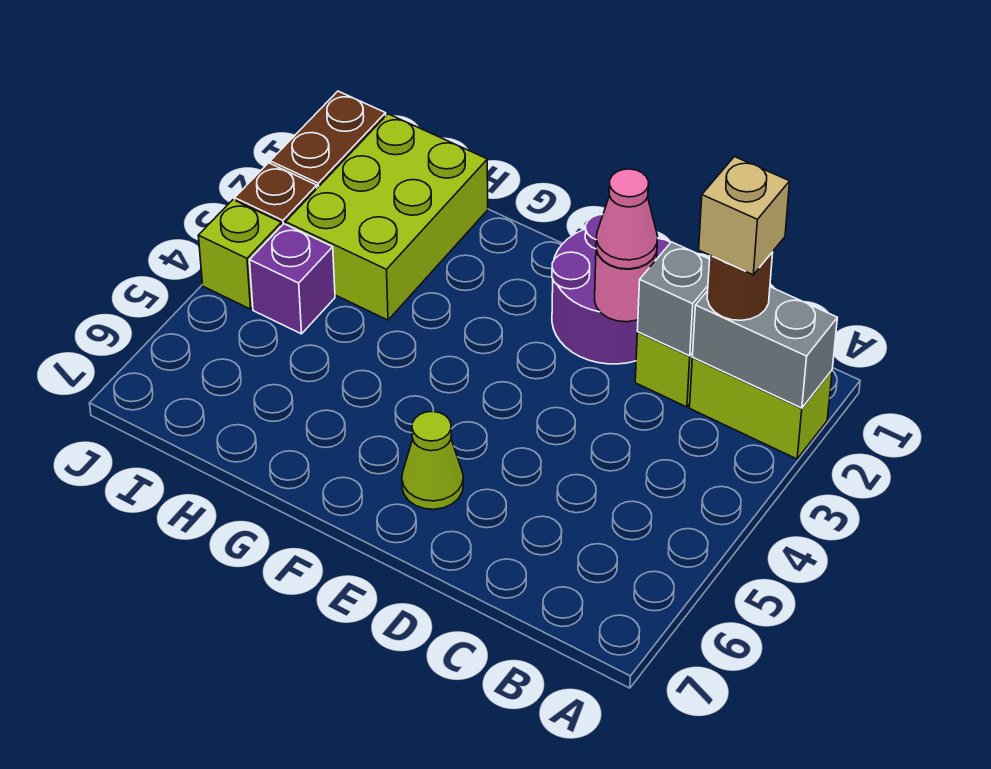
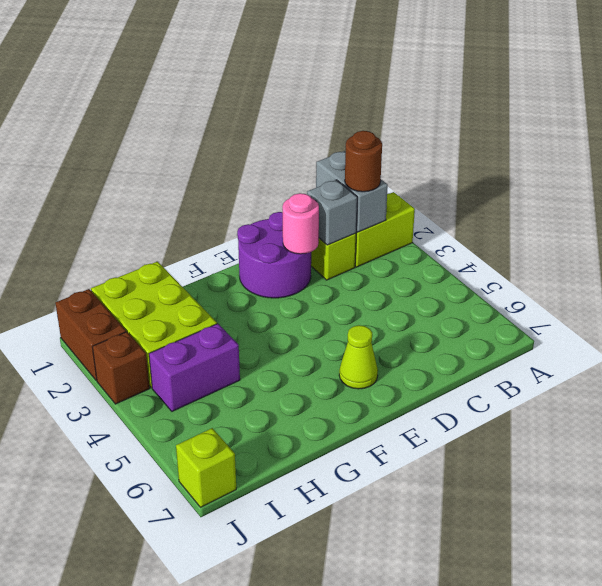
grey brick A2:B2 level 2 -> grey brick B1:B2 level 2
tan brick B2 level 4 -> none
pink cone D2 level 3 -> none
purple brick I4 level 1 -> purple brick H4:I4 level 1
lime brick J4 level 1 -> lime brick J7 level 1

